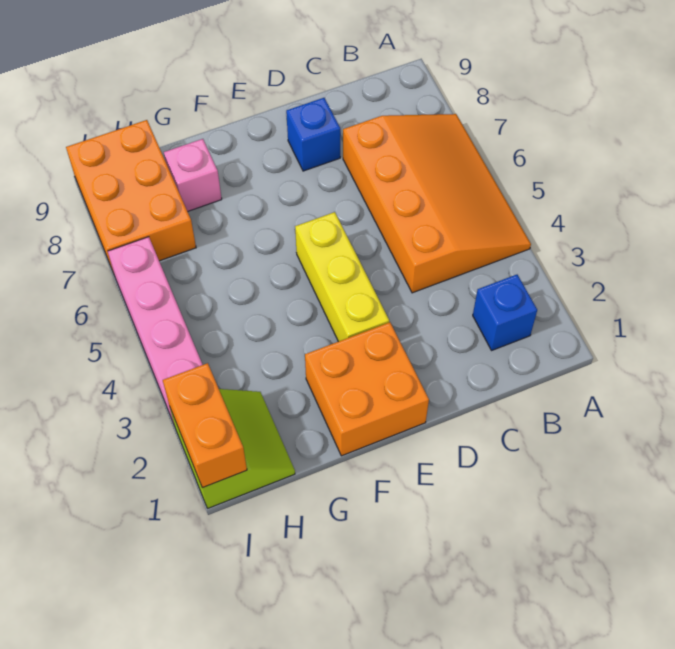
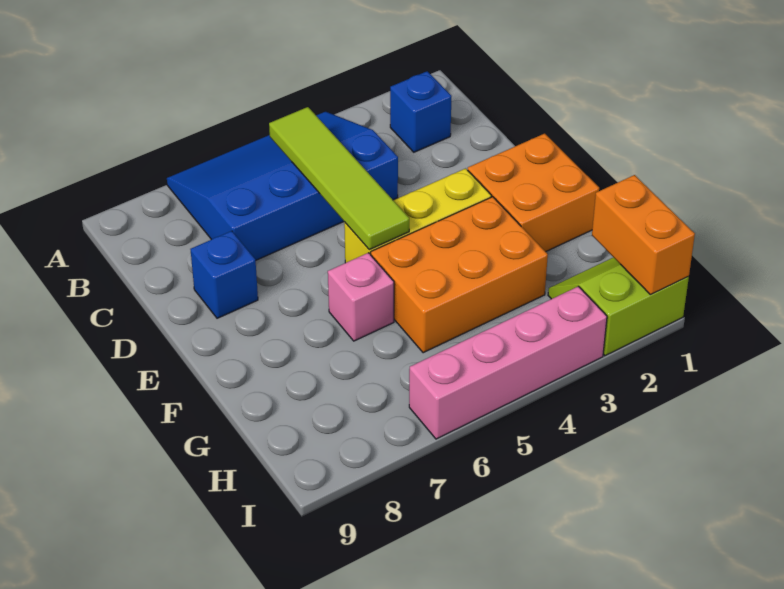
orange slope A4:C7 level 1 top C -> blue slope A4:C7 level 1 top C
none -> lime tile B5:E5 level 2
pink brick G8 level 1 -> pink brick F6 level 1
orange brick H7:I9 level 1 -> orange brick F3:G5 level 1
orange brick I1:I2 level 2 -> orange brick H1:I1 level 2

